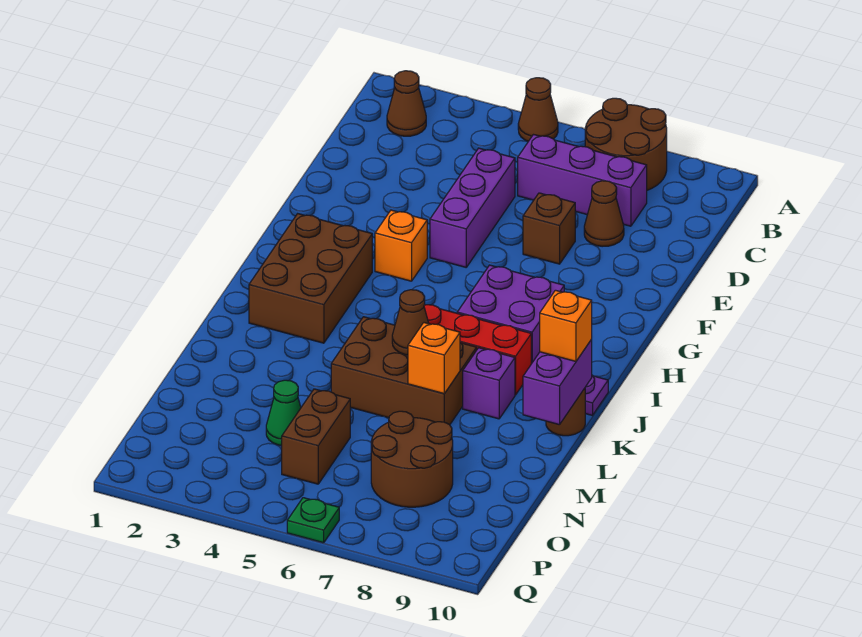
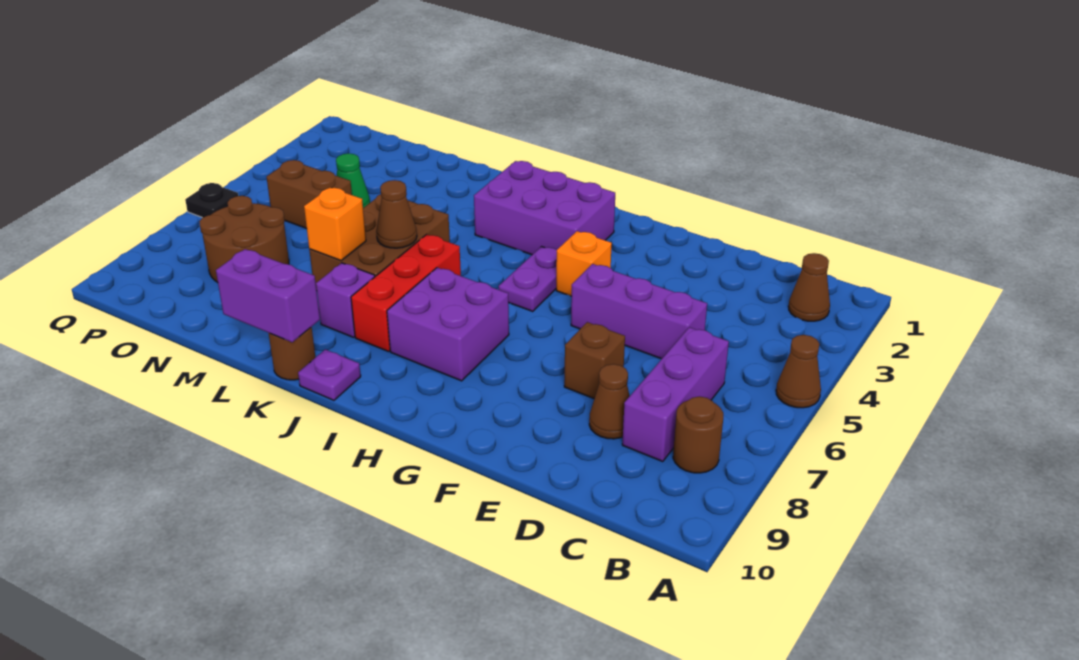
brown round brick A7:B8 level 1 -> brown round brick B8 level 1
brown brick H2:J3 level 1 -> purple brick H2:J3 level 1
none -> purple plate H4:H5 level 1
orange brick K10 level 3 -> none
green plate Q6 level 1 -> black plate Q6 level 1

